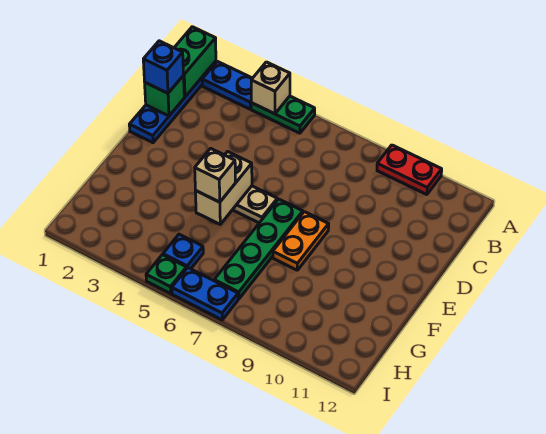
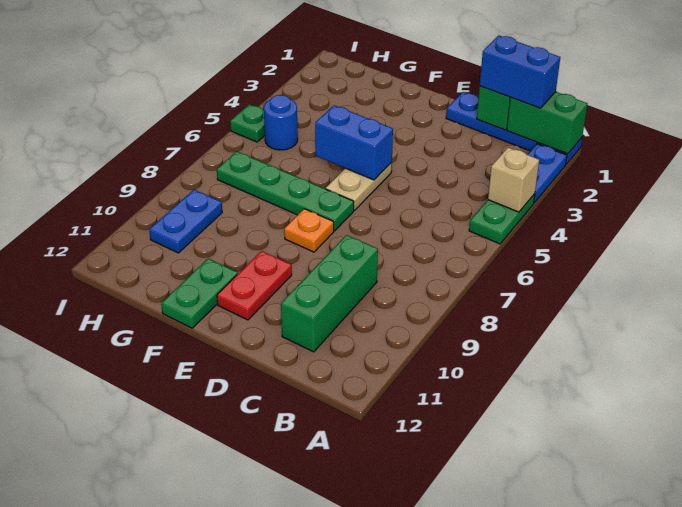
red plate A9:A10 level 1 -> red plate E10:E11 level 1
blue brick C1 level 3 -> blue brick B1:C1 level 3
none -> green brick C9:C11 level 1
tan brick E5:F5 level 2 -> blue brick E5:F5 level 2
orange plate E8:F8 level 1 -> orange plate E8 level 1
tan brick F5 level 3 -> none
none -> green plate F11:F12 level 1
blue plate H5 level 1 -> blue round brick H5 level 1
blue plate I6:I7 level 1 -> blue plate H9:H10 level 1

